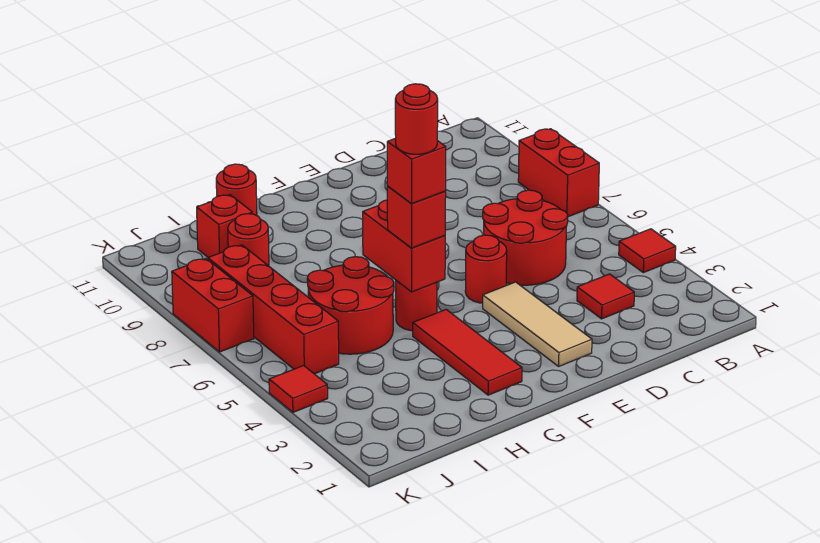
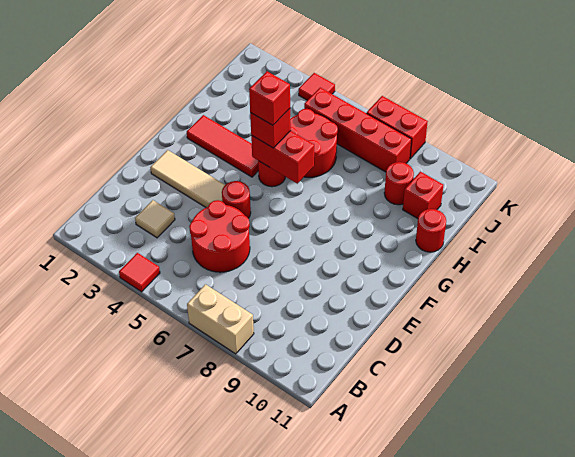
red brick A7:A8 level 1 -> tan brick A7:A8 level 1
red tile C3 level 1 -> tan tile C3 level 1
red round brick G5 level 5 -> none

